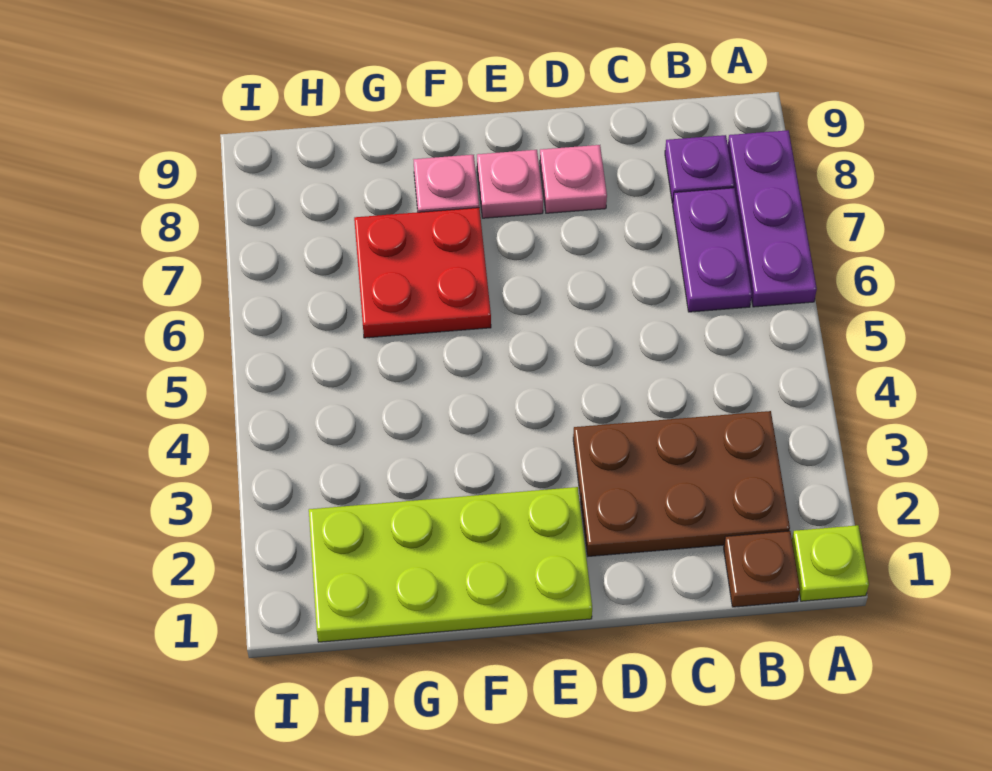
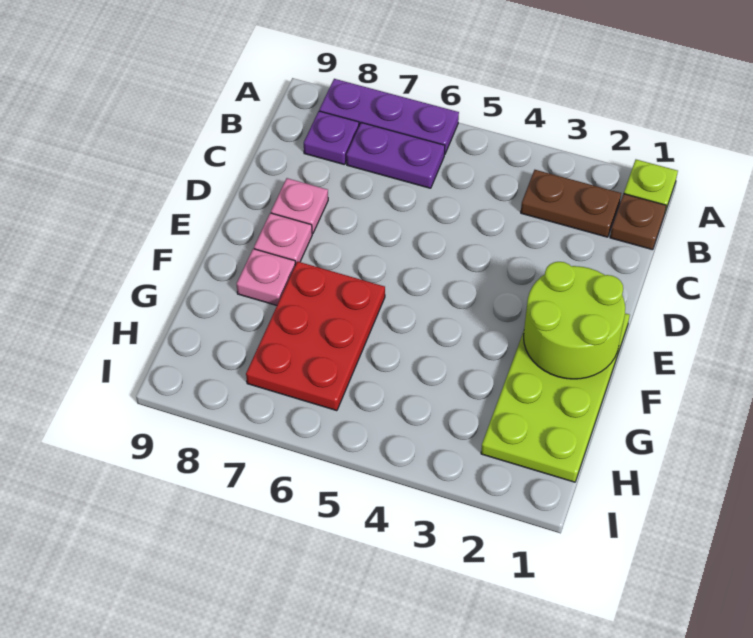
brown plate B2:D3 level 1 -> brown plate B2:B3 level 1
none -> lime round brick E1:F2 level 2
red plate F6:G7 level 1 -> red plate F6:H7 level 1

